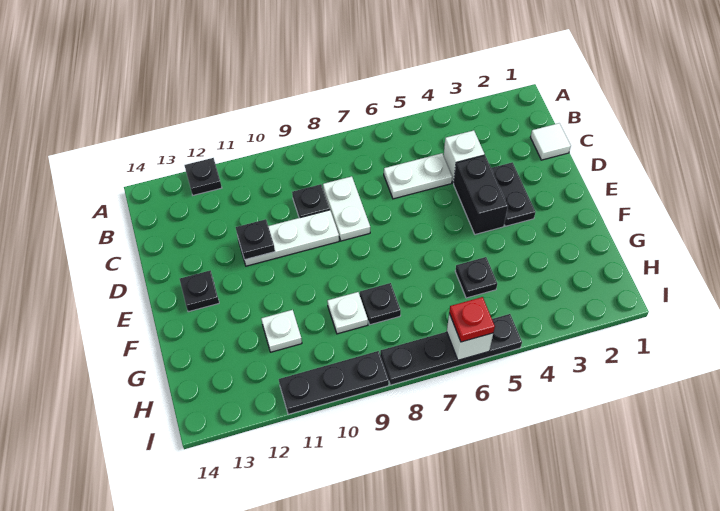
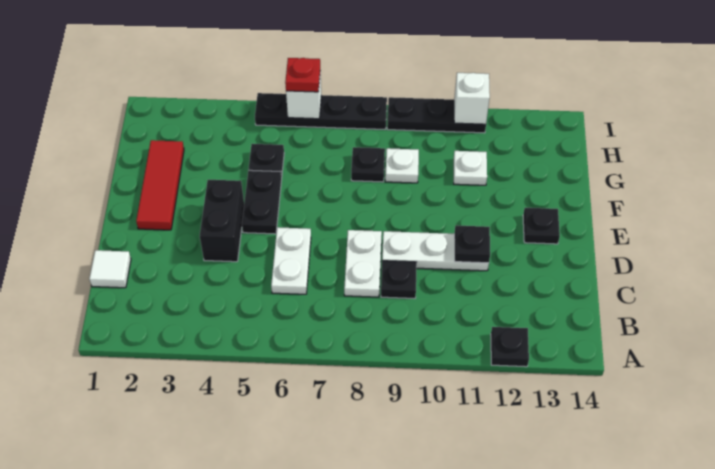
white brick C4 level 1 -> white brick I11 level 2
white plate C5:C6 level 1 -> white plate C6:D6 level 1
black plate D3:E3 level 1 -> black plate E5:F5 level 1
none -> red tile E2:G2 level 1

